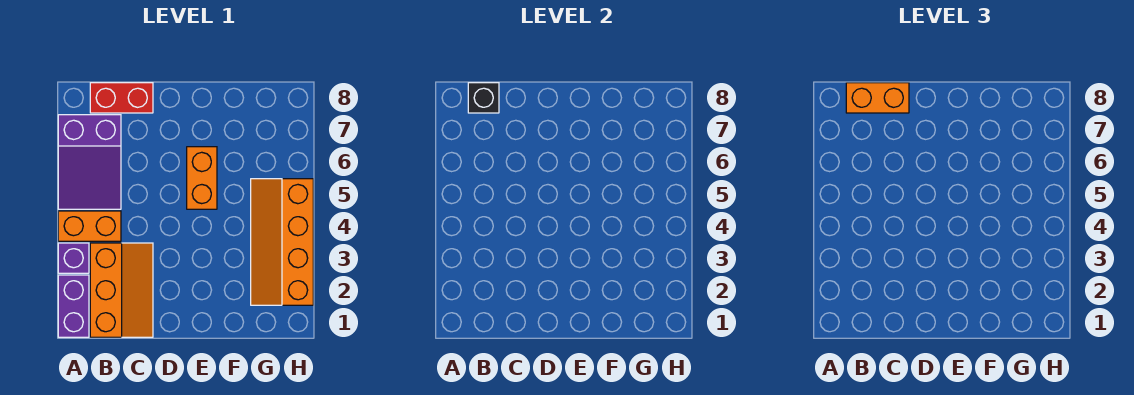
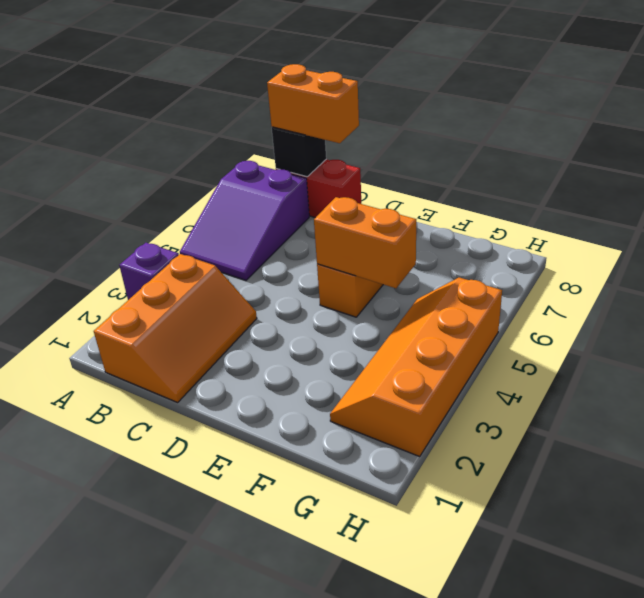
purple brick A1:A2 level 1 -> none
orange brick A4:B4 level 1 -> orange brick E5:F5 level 2

